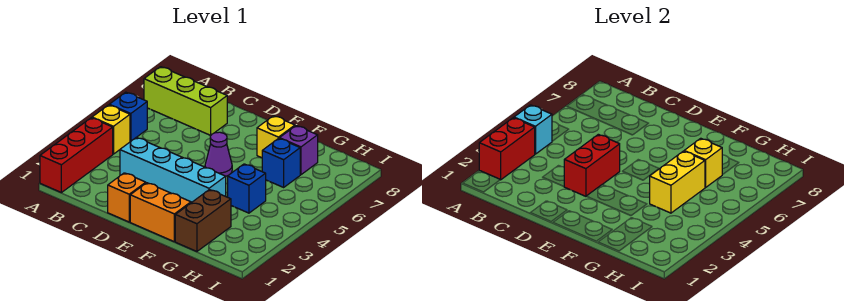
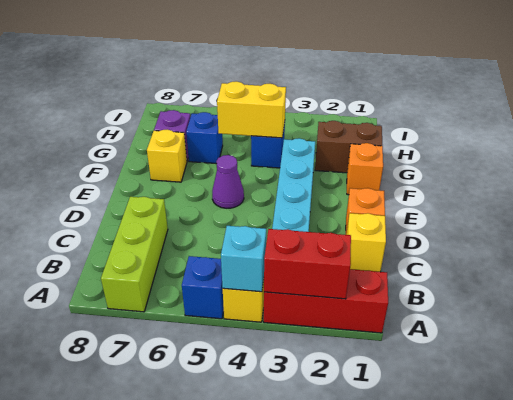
red brick D3:D4 level 2 -> none
orange brick E1:F1 level 1 -> orange brick F1 level 1
yellow brick G6 level 2 -> yellow brick C1 level 1

